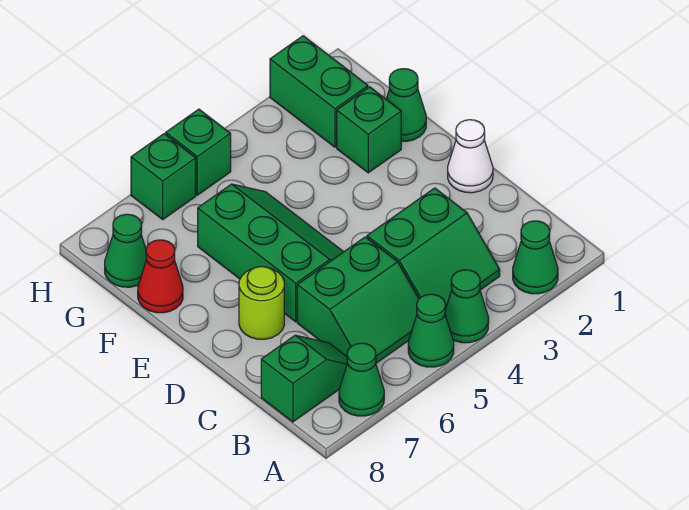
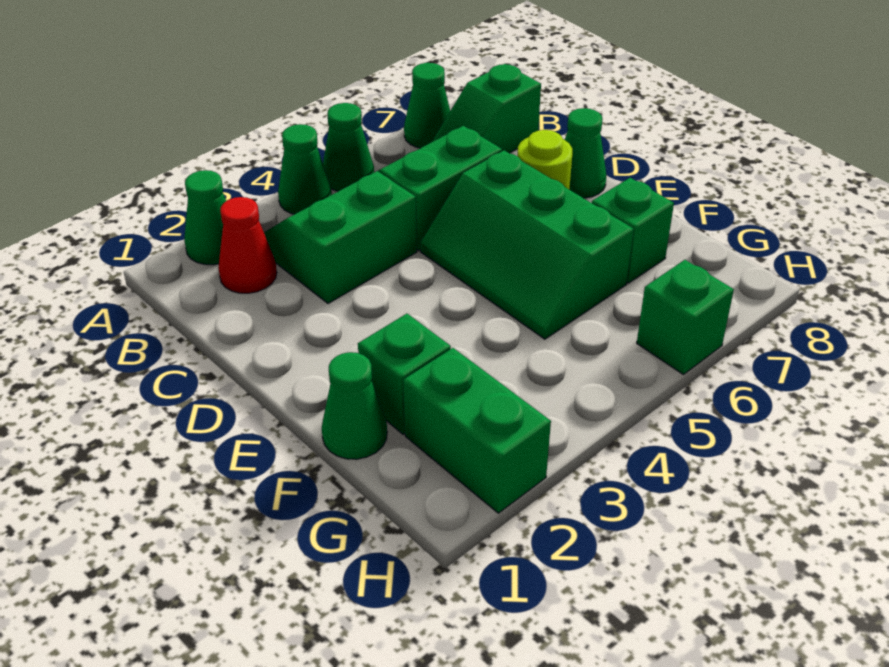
white cone D1 level 1 -> none
red cone F8 level 1 -> red cone B2 level 1
green cone G8 level 1 -> green cone D8 level 1
green brick H5 level 1 -> green brick F7 level 1

